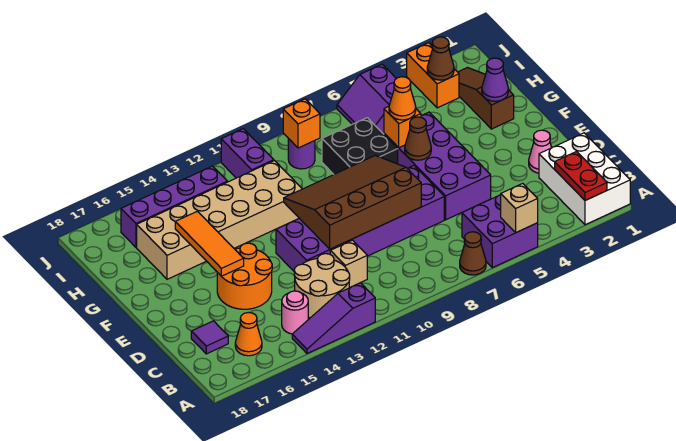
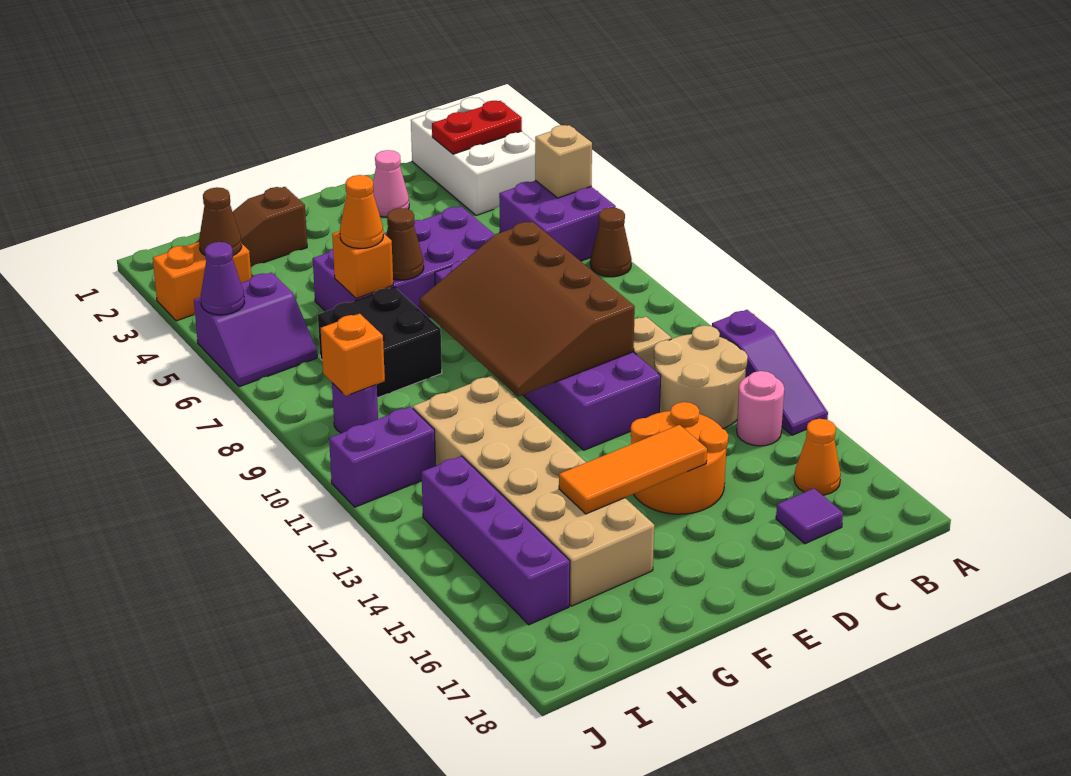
white brick A1:C2 level 1 -> white brick A1:B3 level 1
purple cone G2 level 2 -> purple cone J5 level 2

